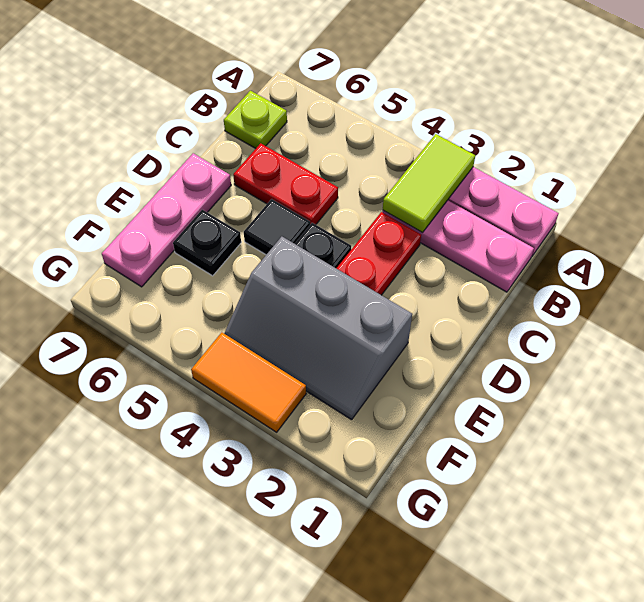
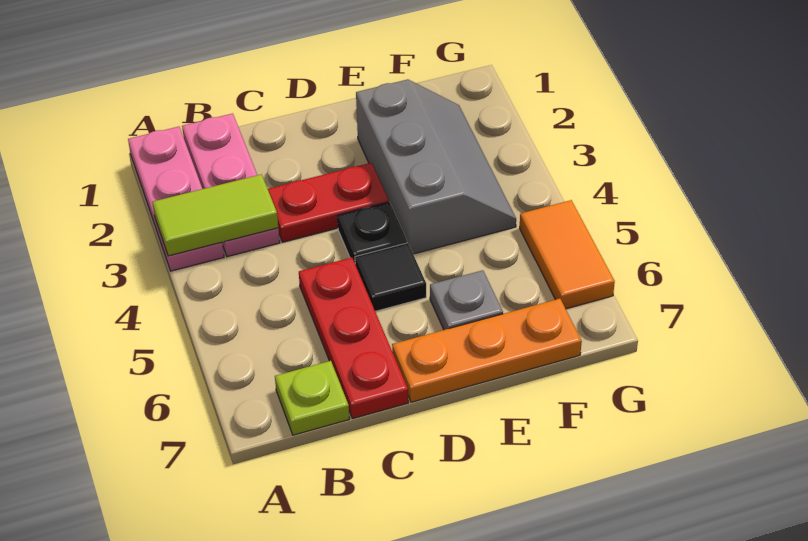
red plate C5:C6 level 1 -> red plate C5:C7 level 1
pink plate D7:F7 level 1 -> orange plate D7:F7 level 1
black plate E6 level 1 -> grey plate E6 level 1
orange tile G3:G4 level 1 -> orange tile G5:G6 level 1

